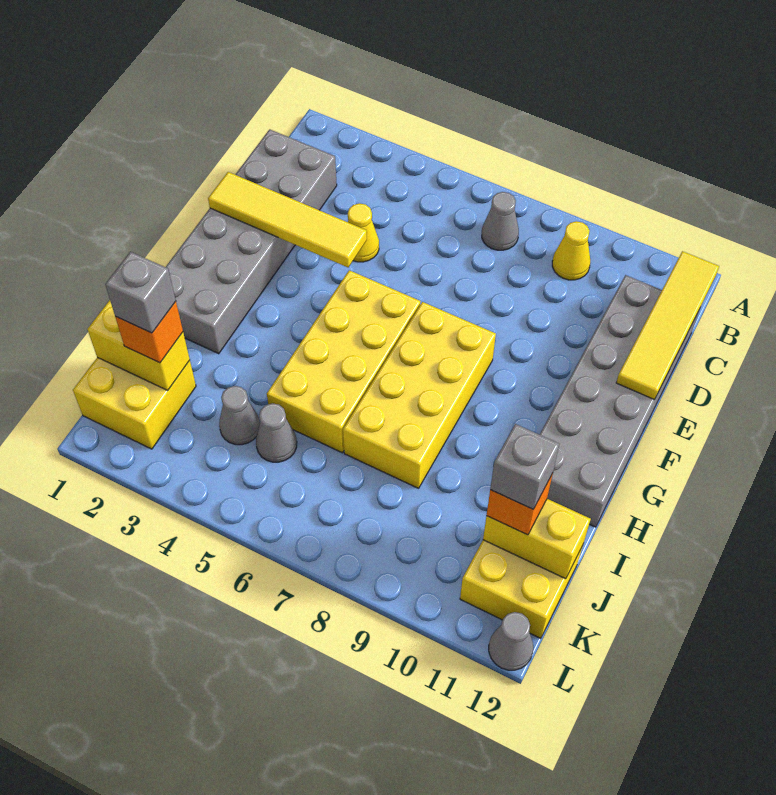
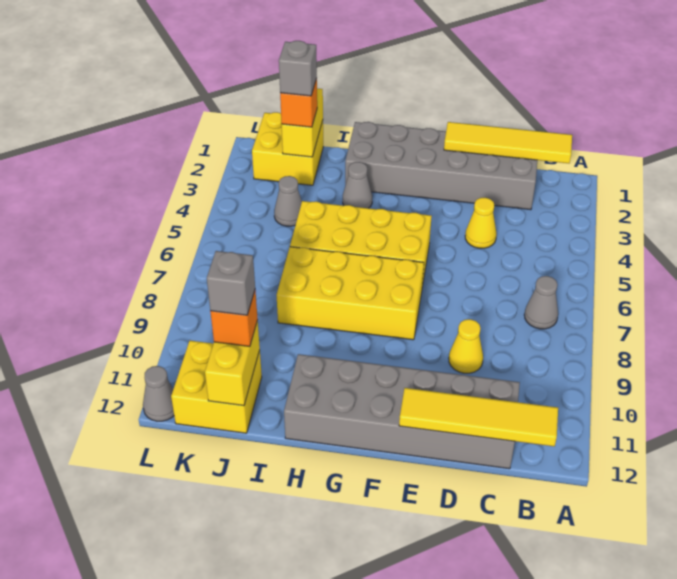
yellow cone B9 level 1 -> yellow cone D9 level 1
yellow tile E1:E4 level 2 -> yellow tile B1:E1 level 2
grey cone J5 level 1 -> grey cone H3 level 1

